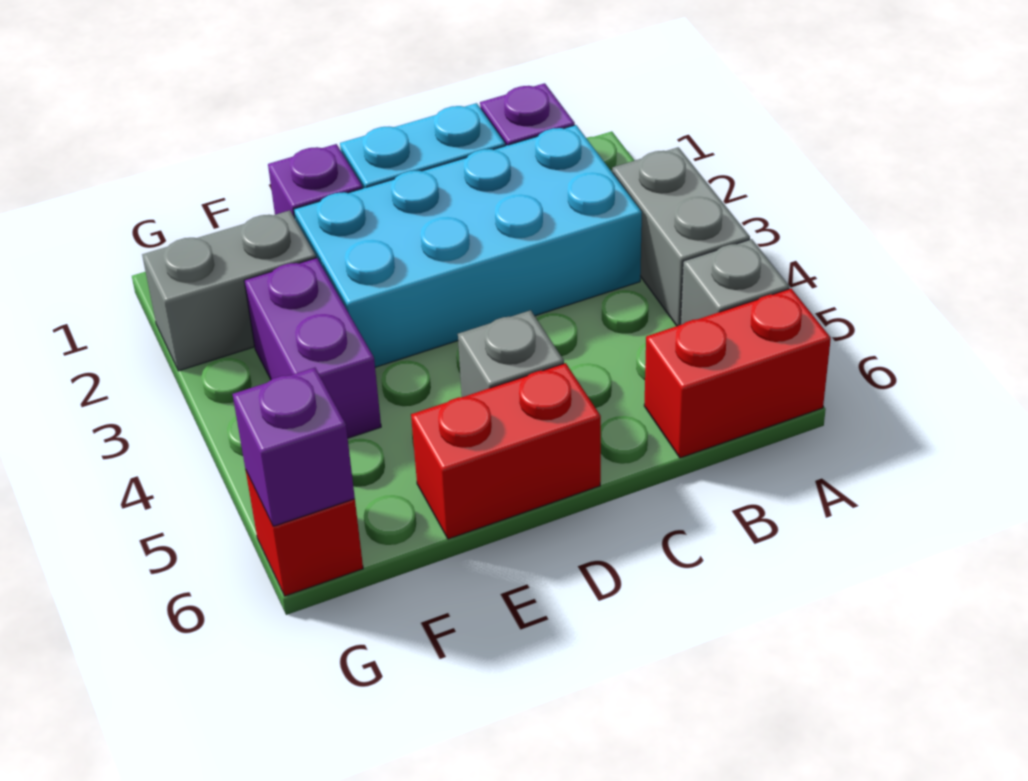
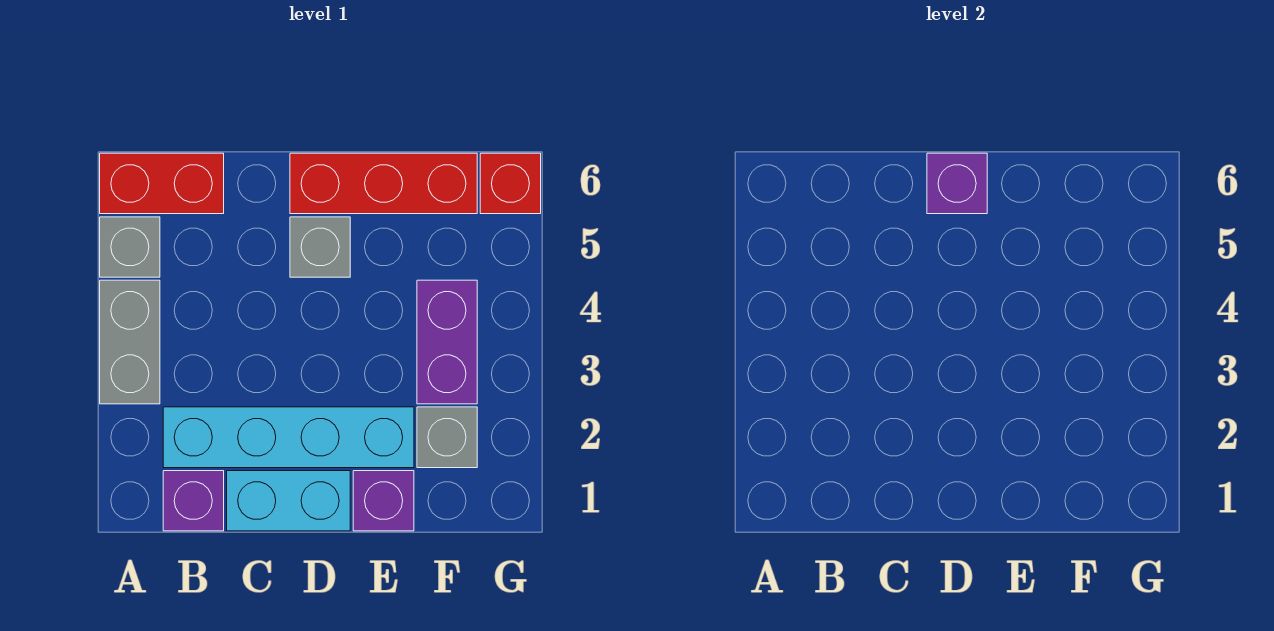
cyan brick B2:E3 level 1 -> cyan brick B2:E2 level 1
red brick D6:E6 level 1 -> red brick D6:F6 level 1
grey brick F2:G2 level 1 -> grey brick F2 level 1
purple brick G6 level 2 -> purple brick D6 level 2

